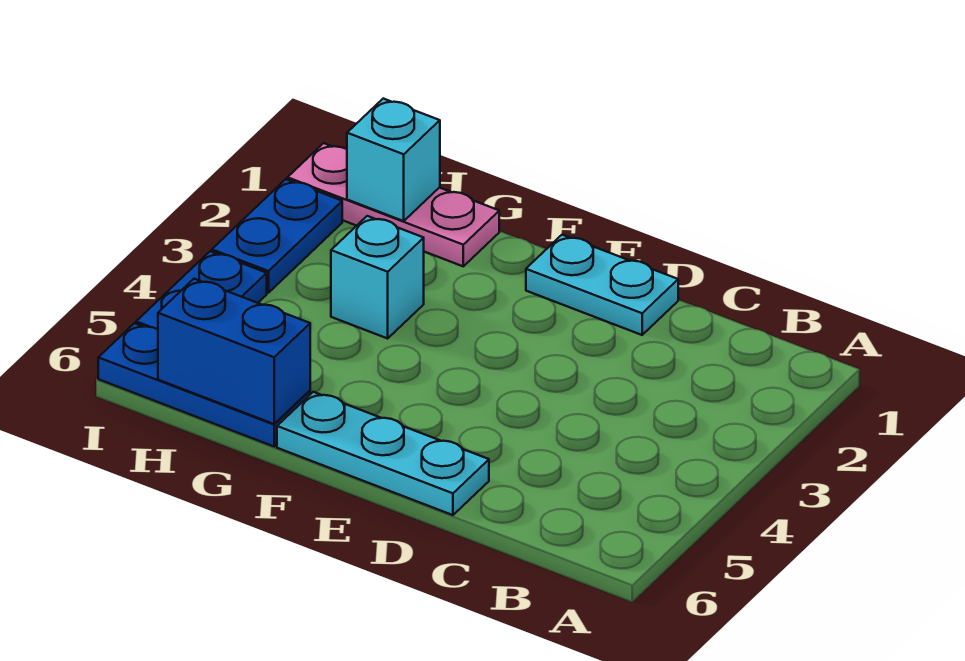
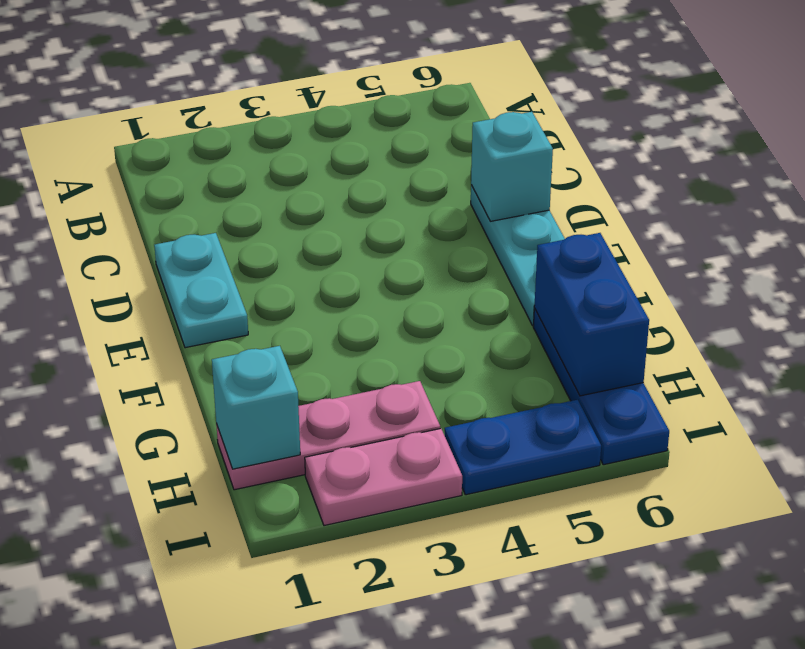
pink plate G1:I1 level 1 -> pink plate H1:H3 level 1
cyan brick G3 level 1 -> cyan brick D6 level 2
blue plate I2:I3 level 1 -> pink plate I2:I3 level 1

